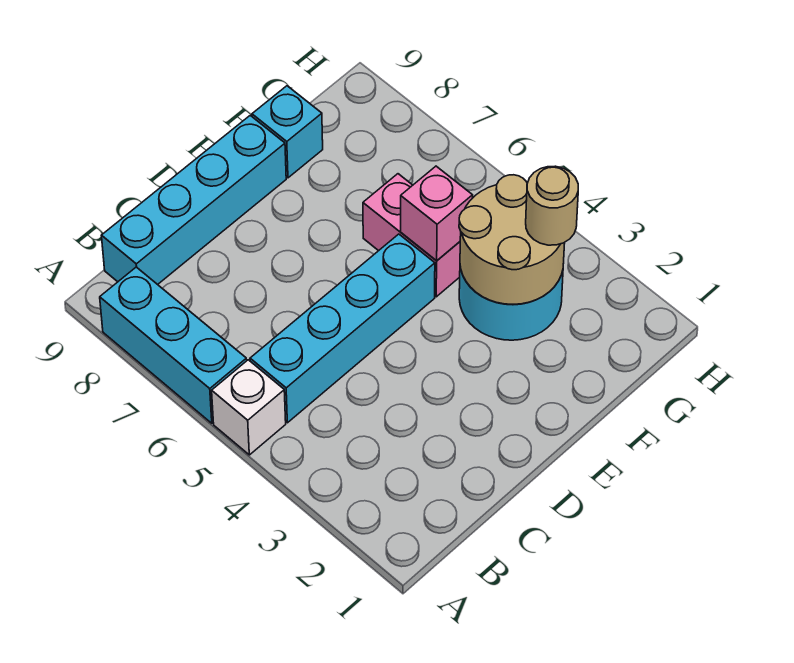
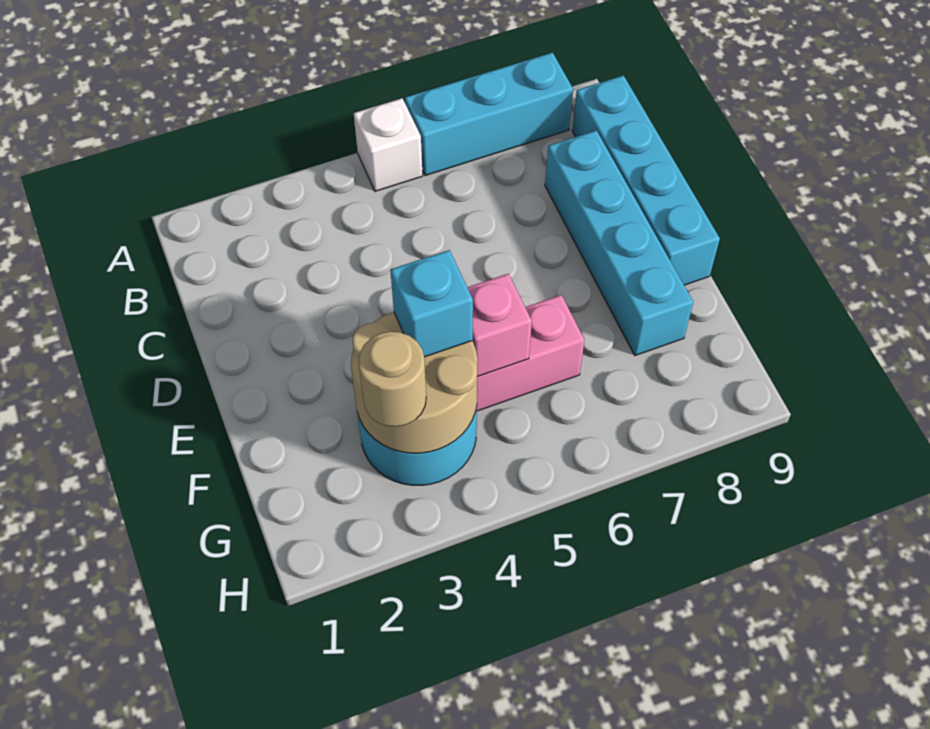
cyan brick B5:E5 level 1 -> cyan brick C8:F8 level 1
cyan brick F9 level 1 -> cyan brick F4 level 3

